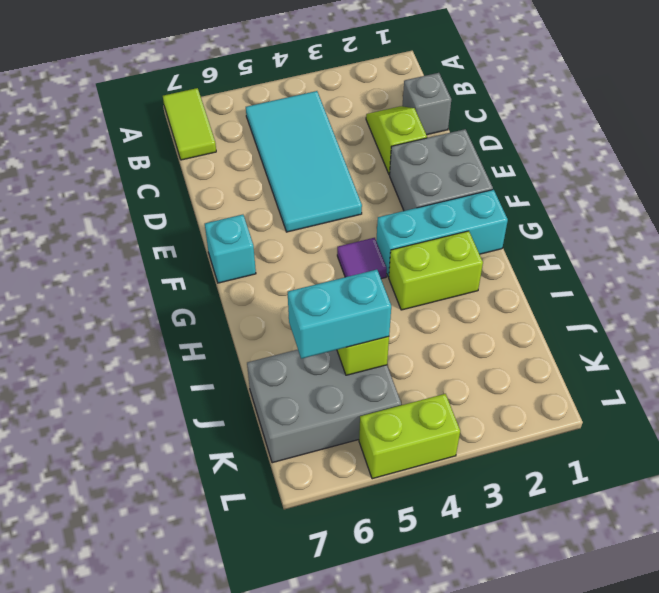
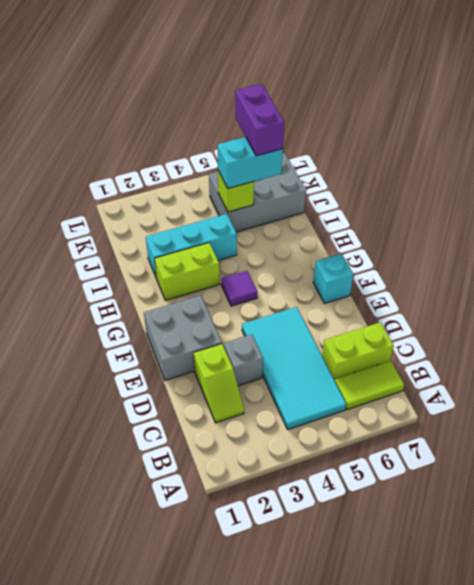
lime tile A7:B7 level 1 -> lime tile B6:B7 level 1
grey brick C1 level 1 -> grey brick D3 level 1
cyan brick G1:G3 level 1 -> cyan brick I2:I4 level 1
none -> purple brick J6:K6 level 4
lime brick L4:L5 level 1 -> lime brick C6:C7 level 1

